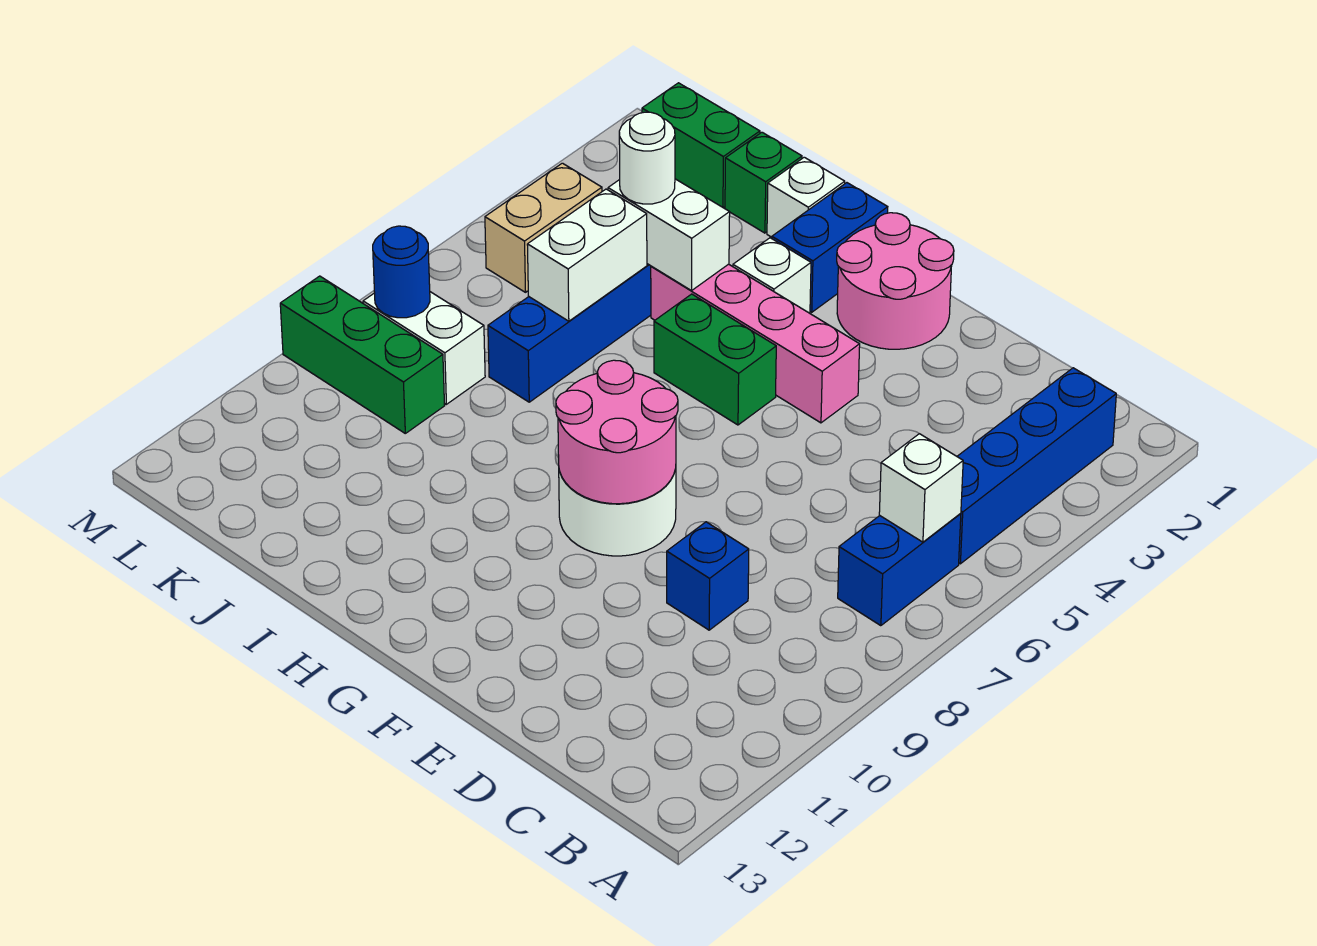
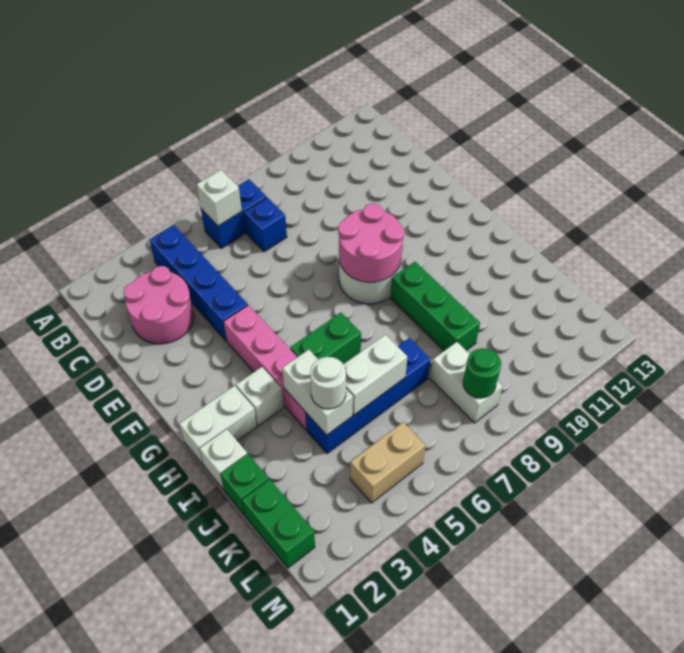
blue brick B2:B5 level 1 -> blue brick B4:E4 level 1
blue brick D9 level 1 -> blue brick C7 level 1
pink round brick F1:G2 level 1 -> pink round brick C2:D3 level 1
green brick G5:H5 level 1 -> green brick H5:H6 level 1
blue brick H1:H2 level 1 -> white brick H1:H2 level 1
green brick K9:M9 level 1 -> green brick H9:J9 level 1
blue round brick L8 level 2 -> green round brick L8 level 2

